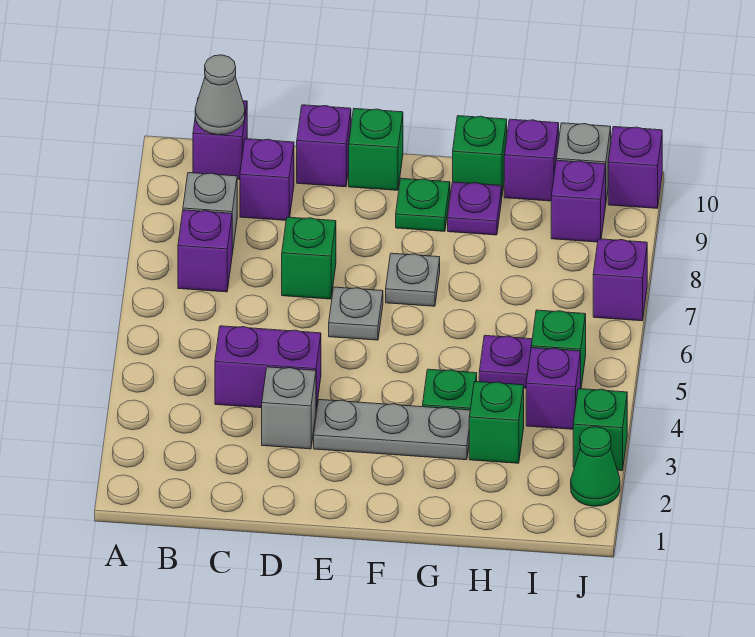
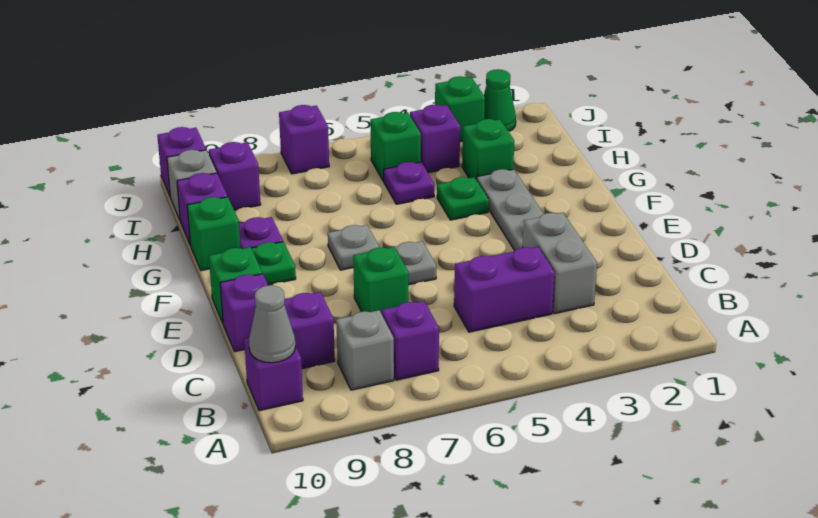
purple brick C4:D4 level 1 -> purple brick C4:C5 level 1
grey brick D3 level 1 -> grey brick C3:D3 level 1

